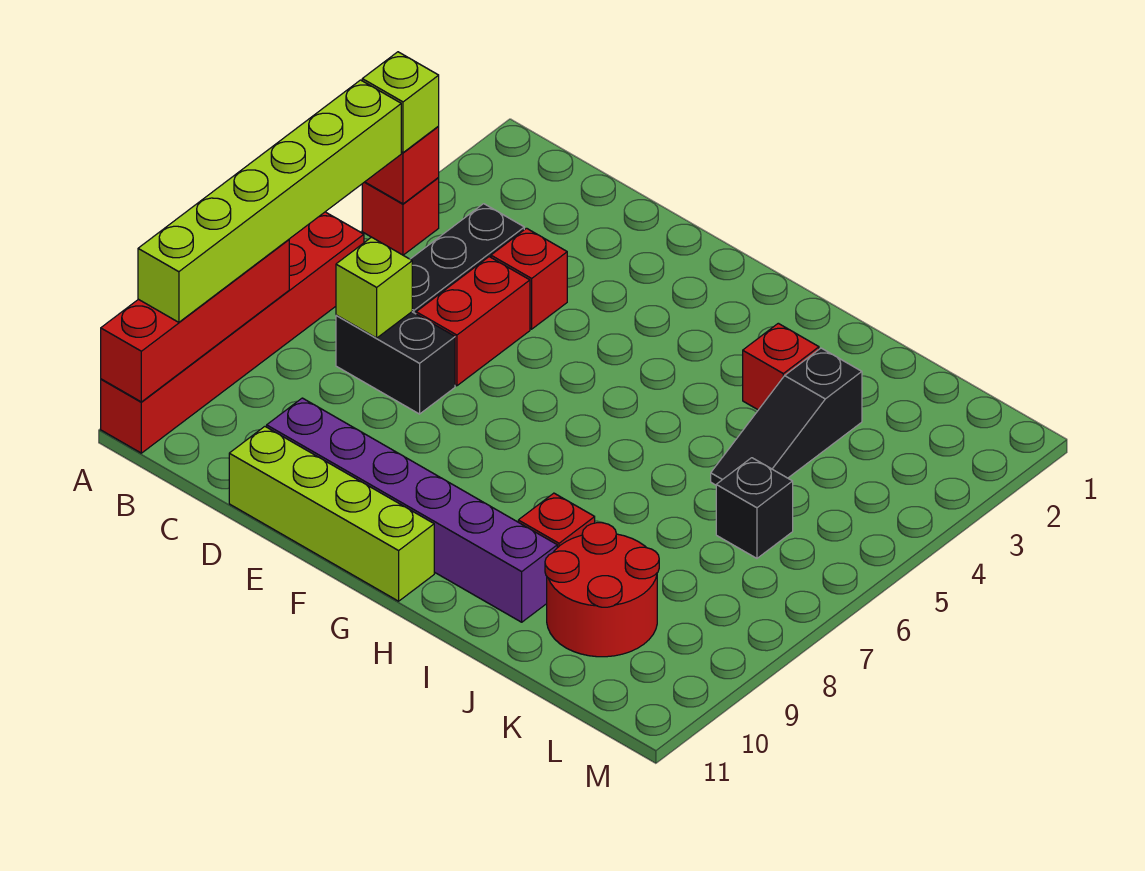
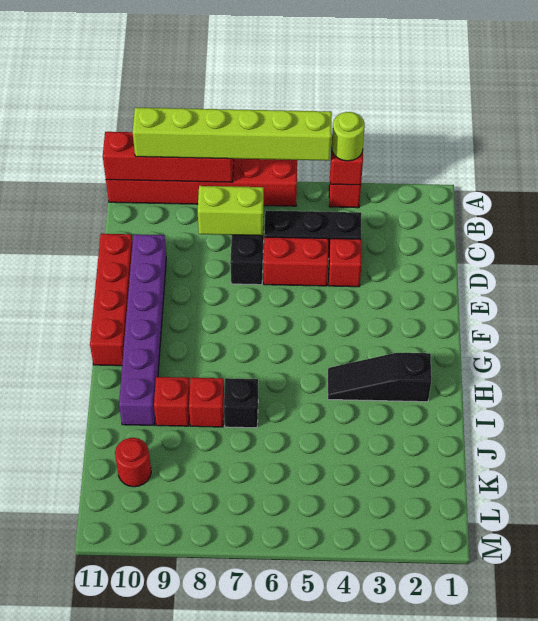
lime brick A4 level 3 -> lime round brick A4 level 3
lime brick C7 level 2 -> lime brick C7:C8 level 2
lime brick D11:G11 level 1 -> red brick D11:G11 level 1
red brick I3 level 1 -> red brick I8 level 1
black slope J3:J5 level 1 top 3 -> black slope H2:H4 level 1 top 2
red round brick J9:K10 level 1 -> red round brick K10 level 1
black brick K6 level 1 -> black brick I7 level 1

